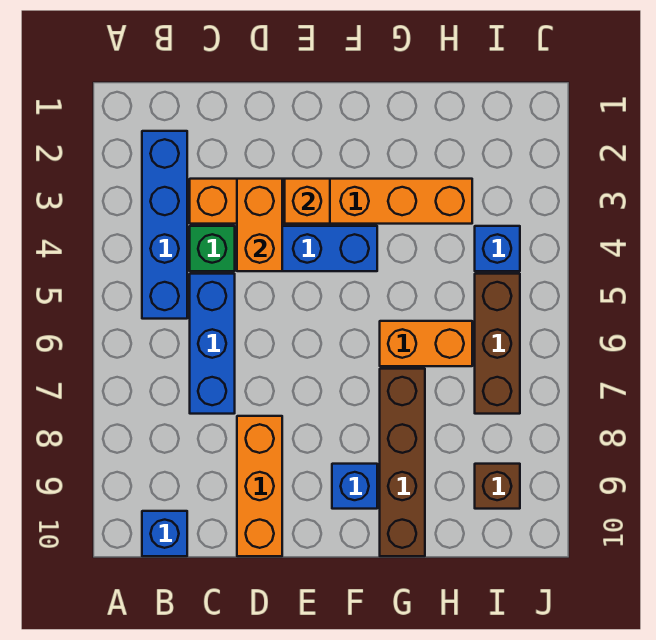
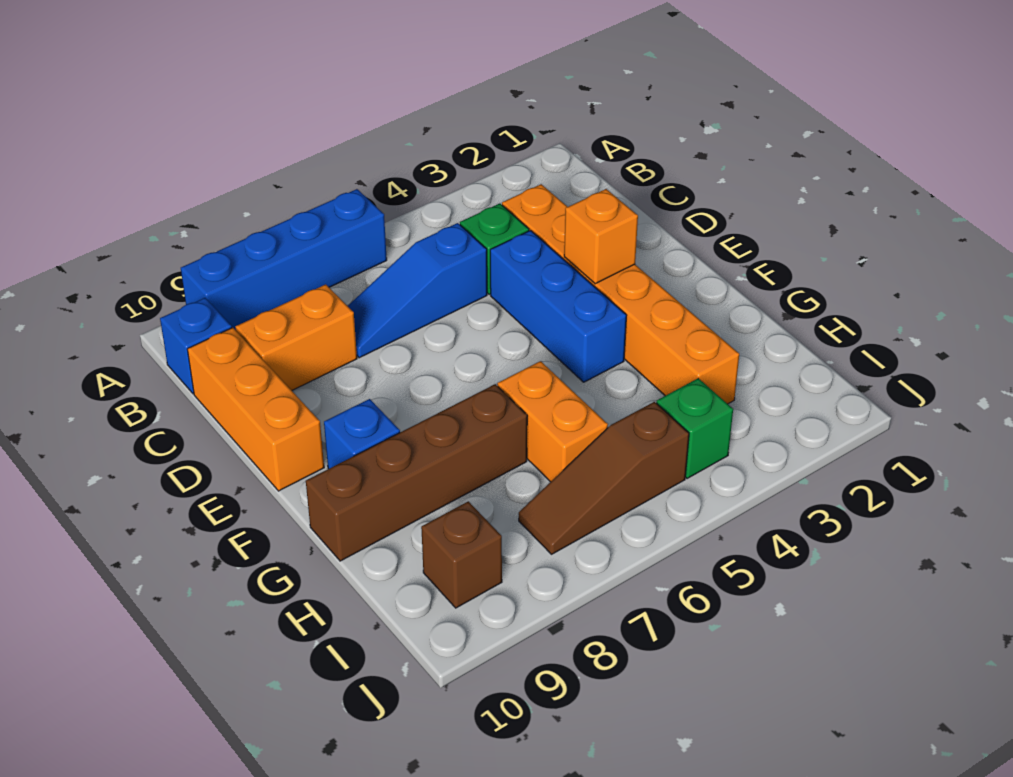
blue brick B2:B5 level 1 -> blue brick A6:A9 level 1
blue brick C5:C7 level 1 -> blue slope C5:C7 level 1 top 5
orange brick D3:D4 level 2 -> orange brick C8:C9 level 1
orange brick D8:D10 level 1 -> orange brick C10:E10 level 1
blue brick I4 level 1 -> green brick I4 level 1
brown brick I5:I7 level 1 -> brown slope I5:I7 level 1 top 5

